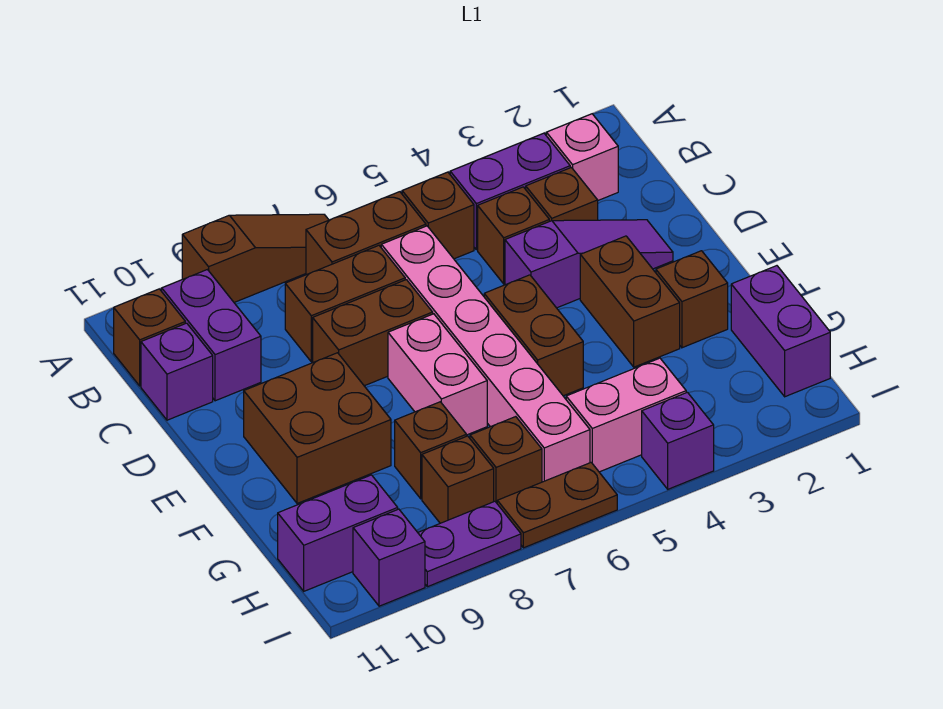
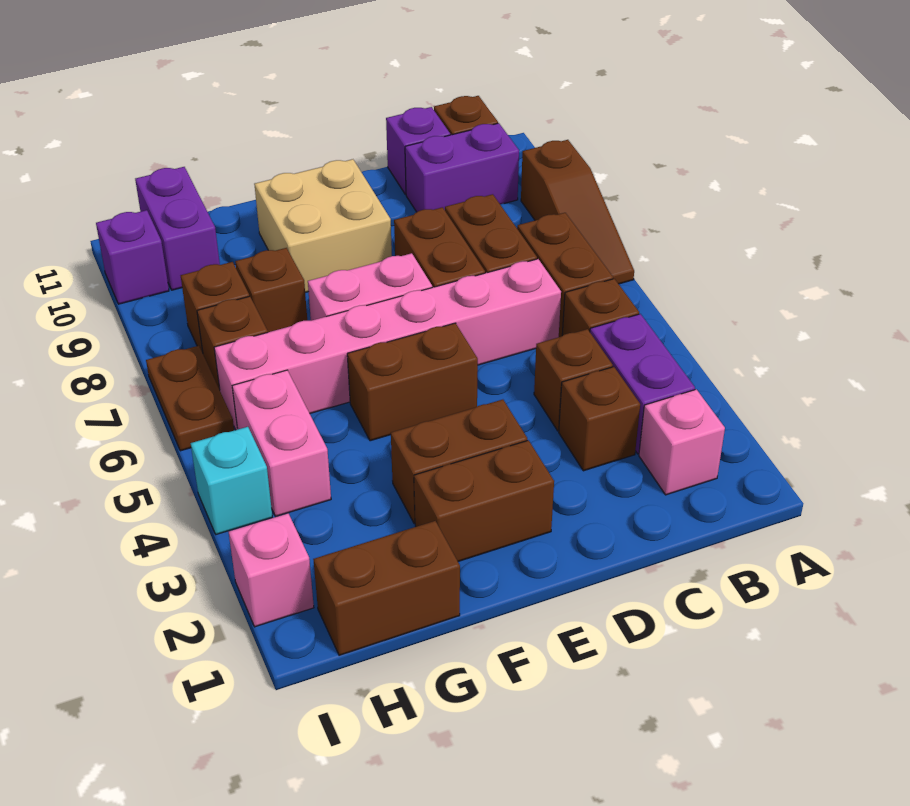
purple slope D2:D4 level 1 top 4 -> none
brown brick E9:F10 level 1 -> tan brick E9:F10 level 1
brown brick F2 level 1 -> brown brick E2:F2 level 1
purple brick G1:H1 level 1 -> brown brick G1:H1 level 1
none -> pink brick I2 level 1
purple brick I4 level 1 -> cyan brick I4 level 1
purple plate I8:I9 level 1 -> none

